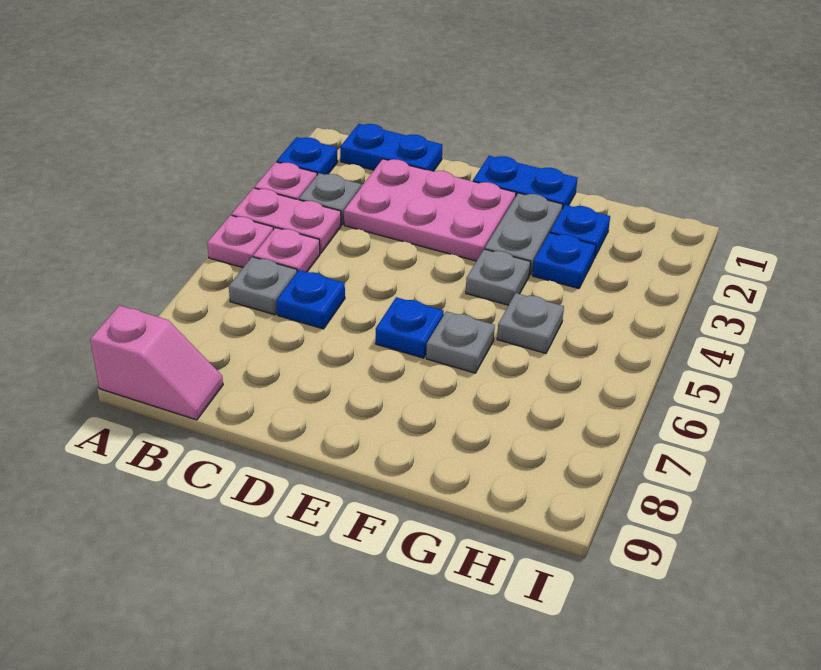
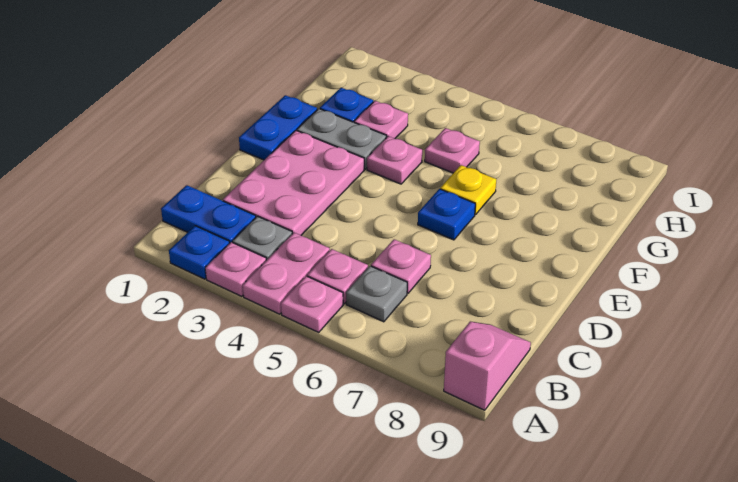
blue plate B1:C1 level 1 -> blue plate B1:B2 level 1
blue plate C6 level 1 -> pink plate C6 level 1
grey plate F4 level 1 -> pink plate F4 level 1
grey plate F6 level 1 -> yellow plate F6 level 1
blue plate G3 level 1 -> pink plate G3 level 1
grey plate G5 level 1 -> pink plate G5 level 1

